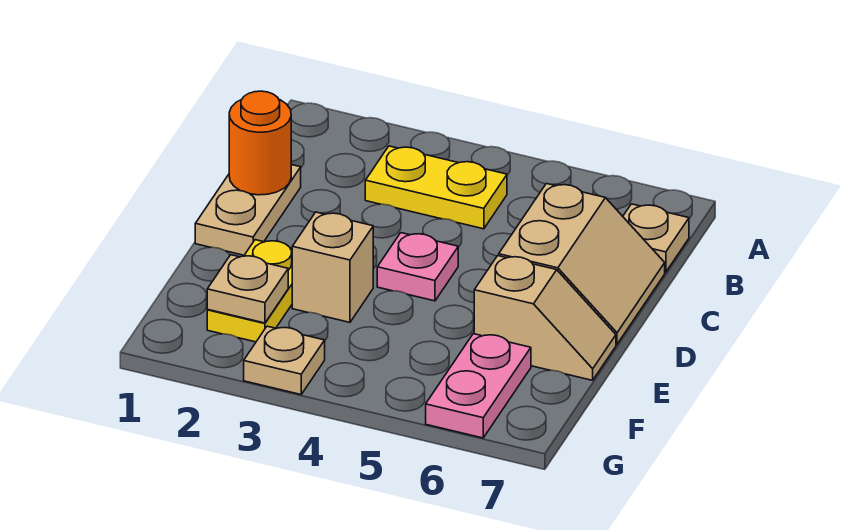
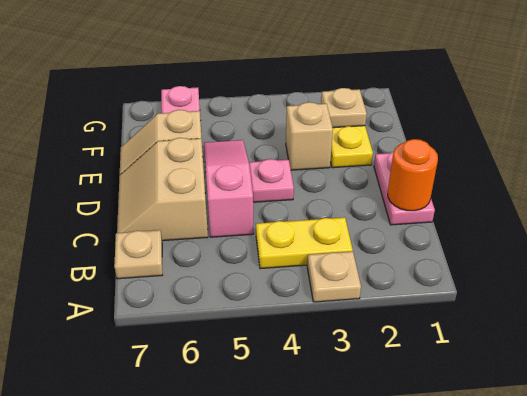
tan plate C1:D1 level 1 -> pink plate C1:D1 level 1
none -> pink slope C5:E5 level 1 top C
tan plate G3 level 1 -> tan plate A3 level 1

